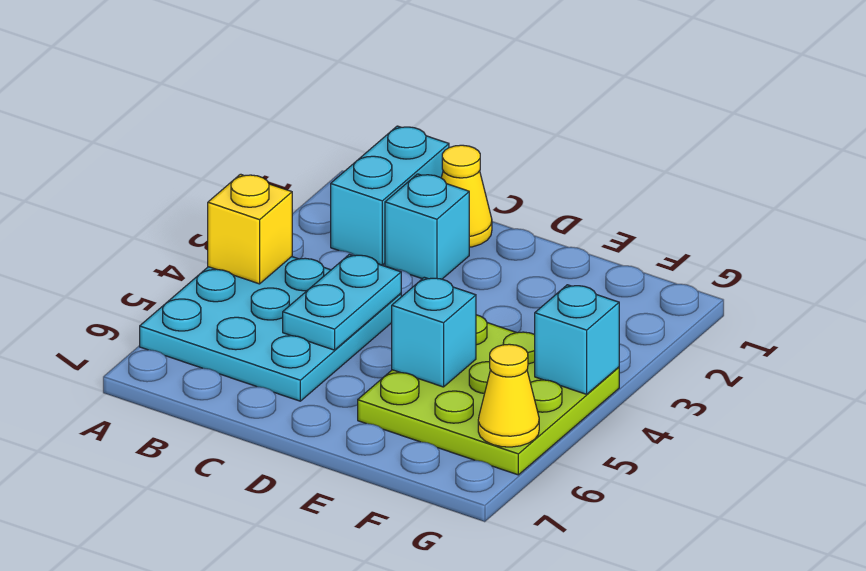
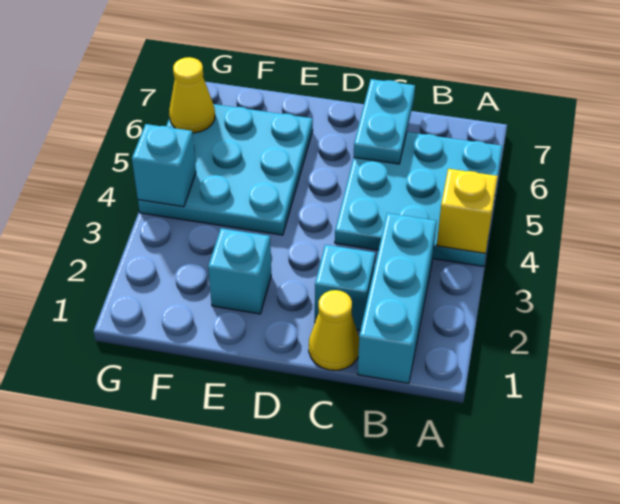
cyan brick B1:B2 level 1 -> cyan brick B1:B3 level 1
cyan plate C4:C5 level 2 -> cyan plate C6:C7 level 2
lime plate E4:G6 level 1 -> cyan plate E4:G6 level 1
cyan brick E5 level 2 -> cyan brick E2 level 1

